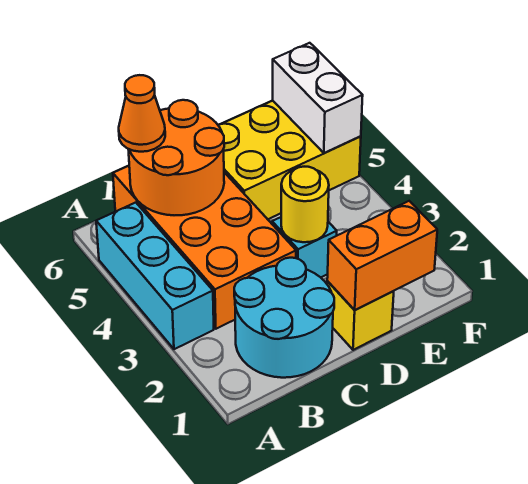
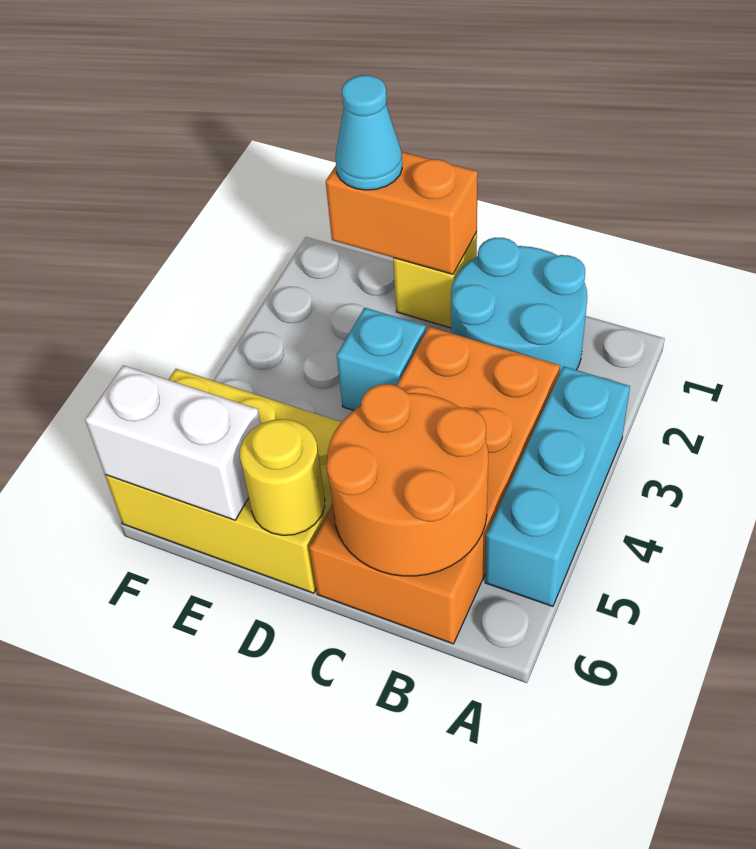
orange cone B6 level 3 -> none
yellow round brick D3 level 2 -> yellow round brick D6 level 2
none -> cyan cone E1 level 3
white brick F5:F6 level 2 -> white brick E6:F6 level 2

